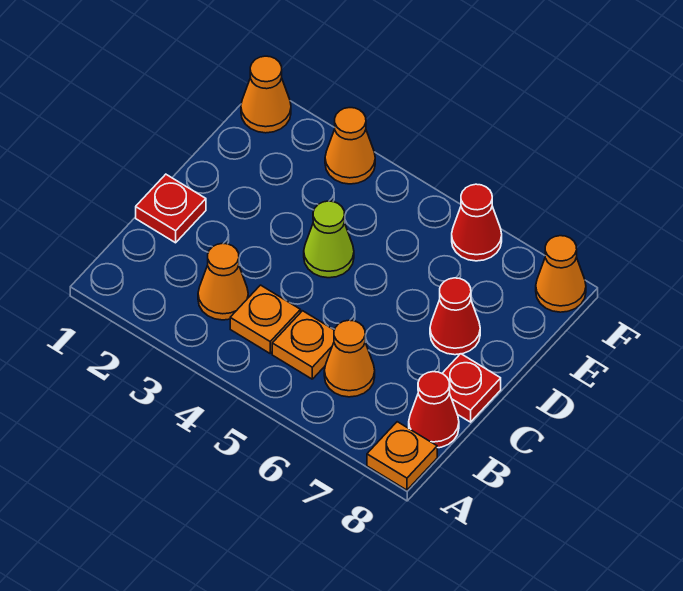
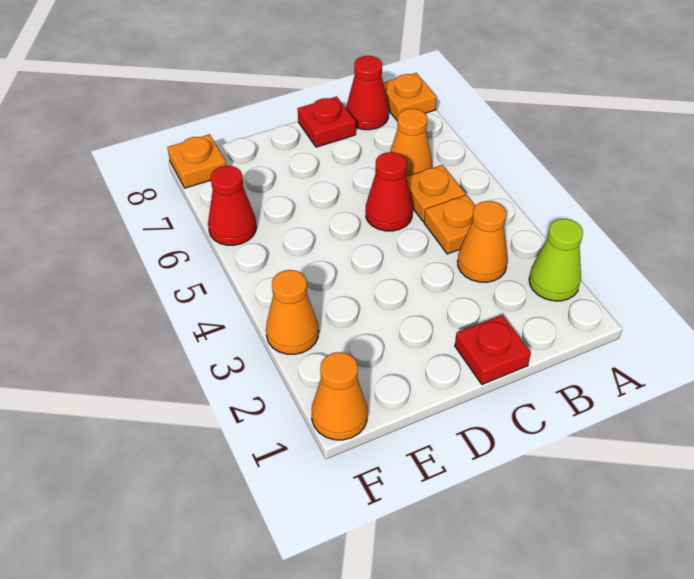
lime cone D4 level 1 -> lime cone A2 level 1
red cone D7 level 1 -> red cone C5 level 1
orange cone F8 level 1 -> orange plate F8 level 1

